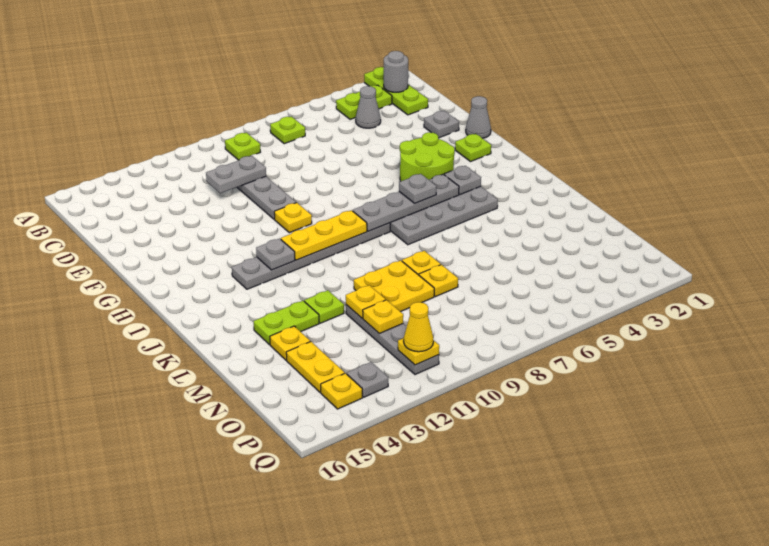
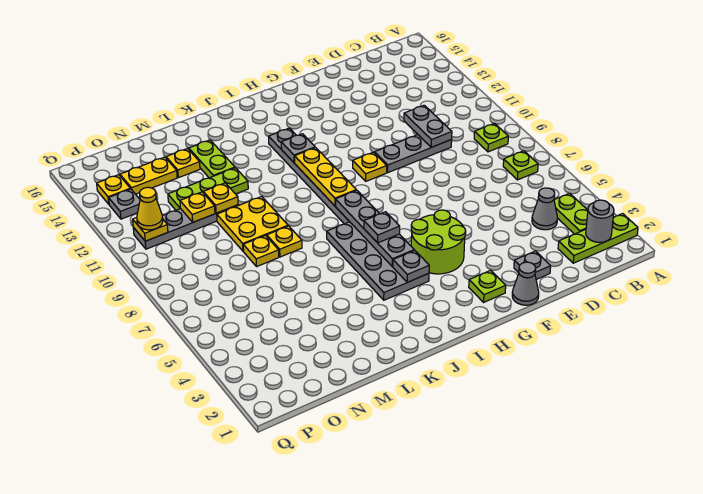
lime plate L12 level 1 -> lime plate L12:N12 level 1

